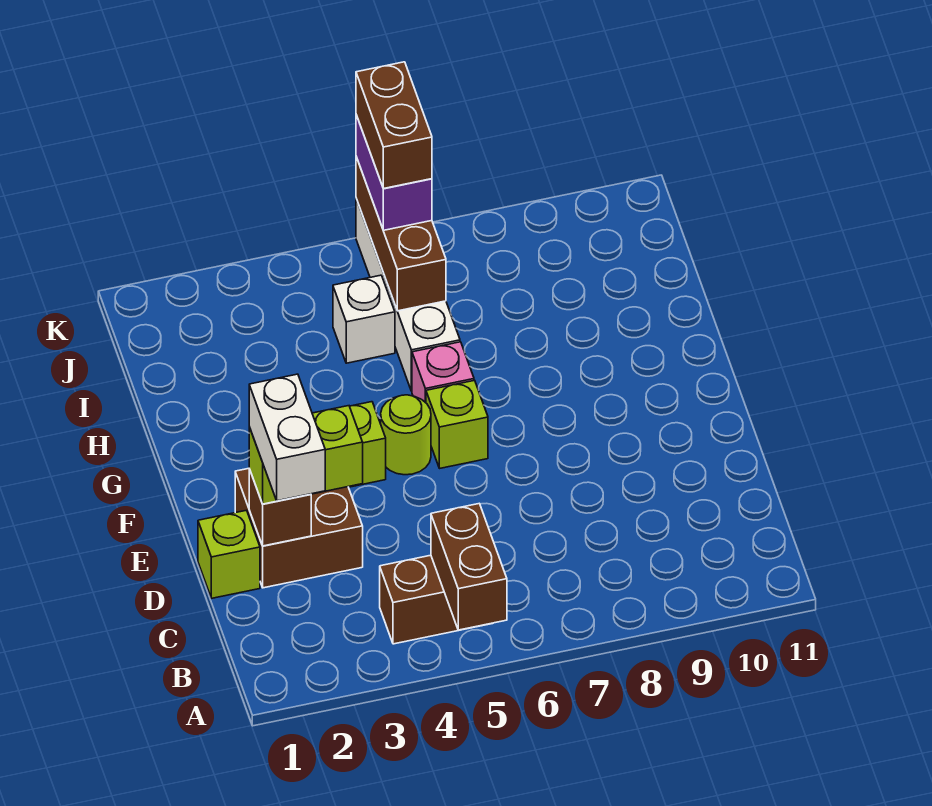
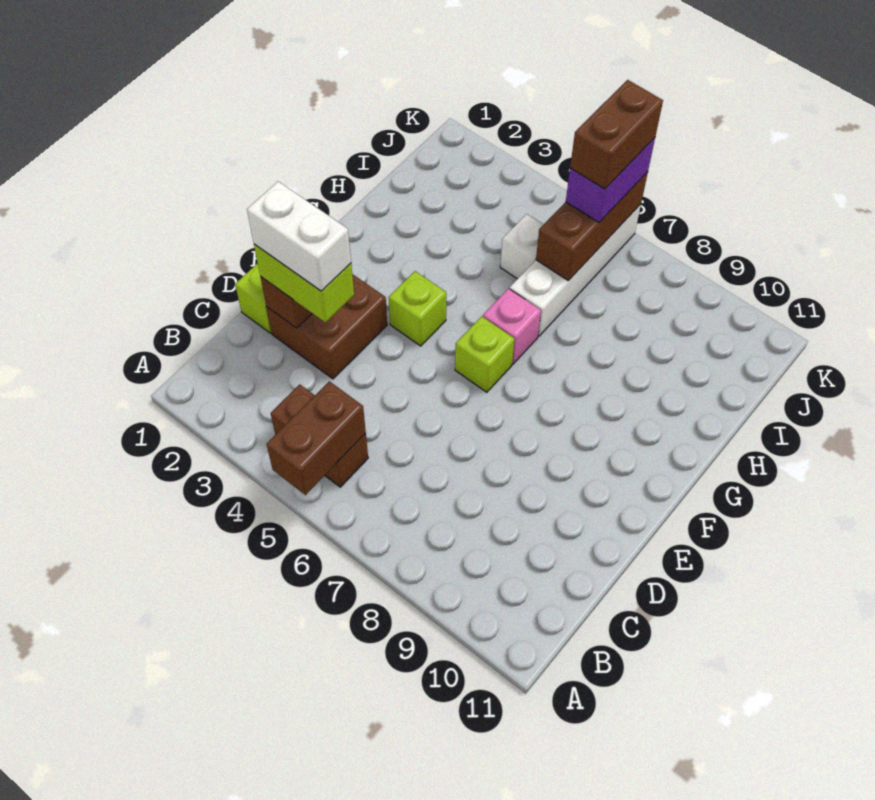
white brick C2:D2 level 4 -> white brick D2:D3 level 4
lime round brick F5 level 1 -> none

